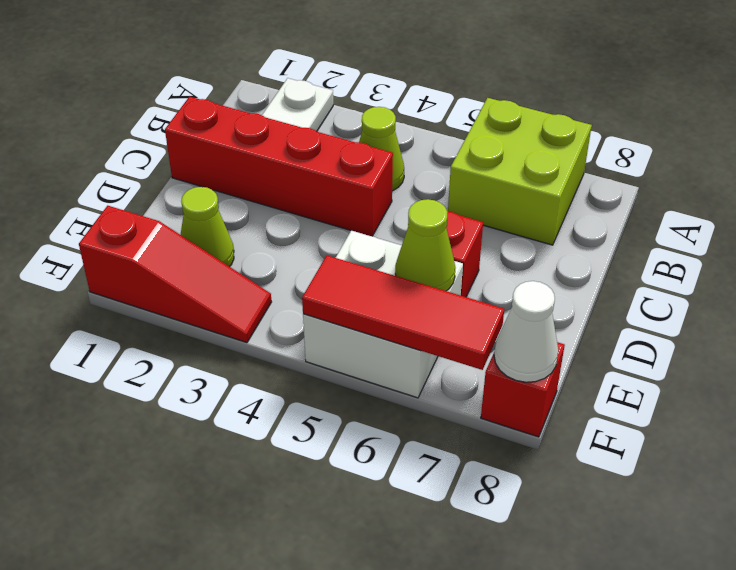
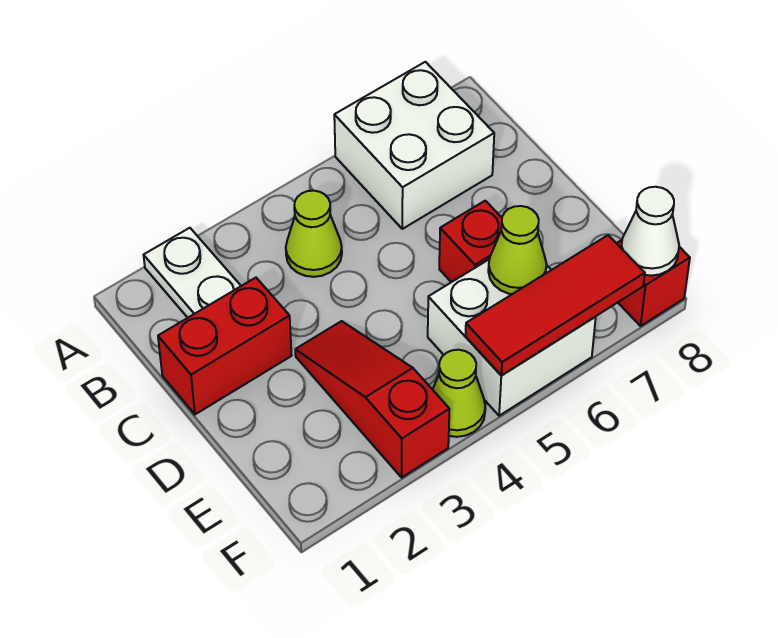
lime brick A6:B7 level 1 -> white brick A6:B7 level 1
red brick C1:C4 level 1 -> red brick C1:C2 level 1
lime cone E2 level 1 -> lime cone F4 level 1
red slope F1:F3 level 1 top 1 -> red slope D3:F3 level 1 top F

